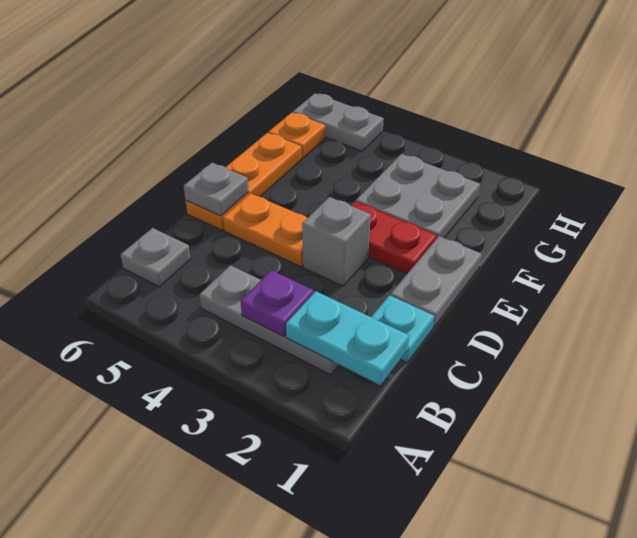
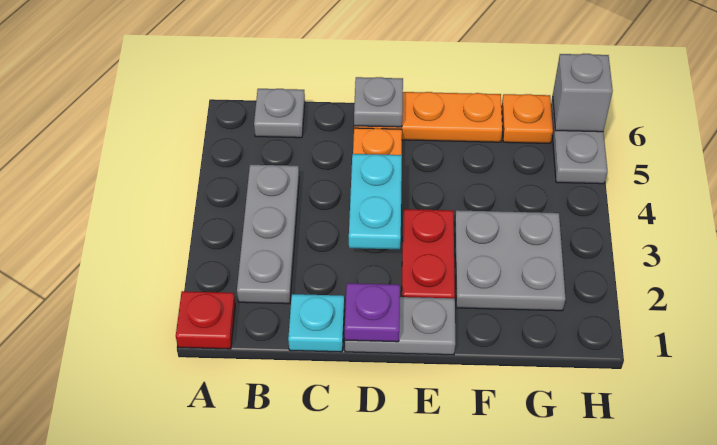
none -> red plate A1 level 1
cyan plate B1:B2 level 2 -> cyan plate D3:D4 level 2
purple plate B3 level 2 -> purple plate D1 level 2
grey brick D3 level 1 -> grey brick H6 level 2

